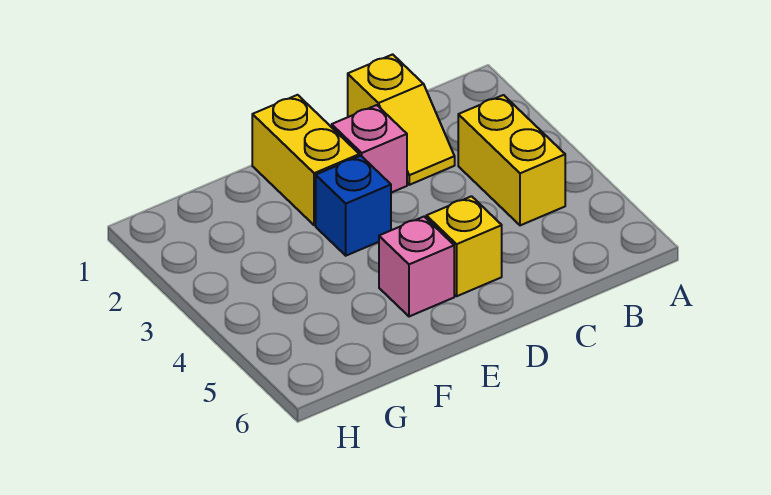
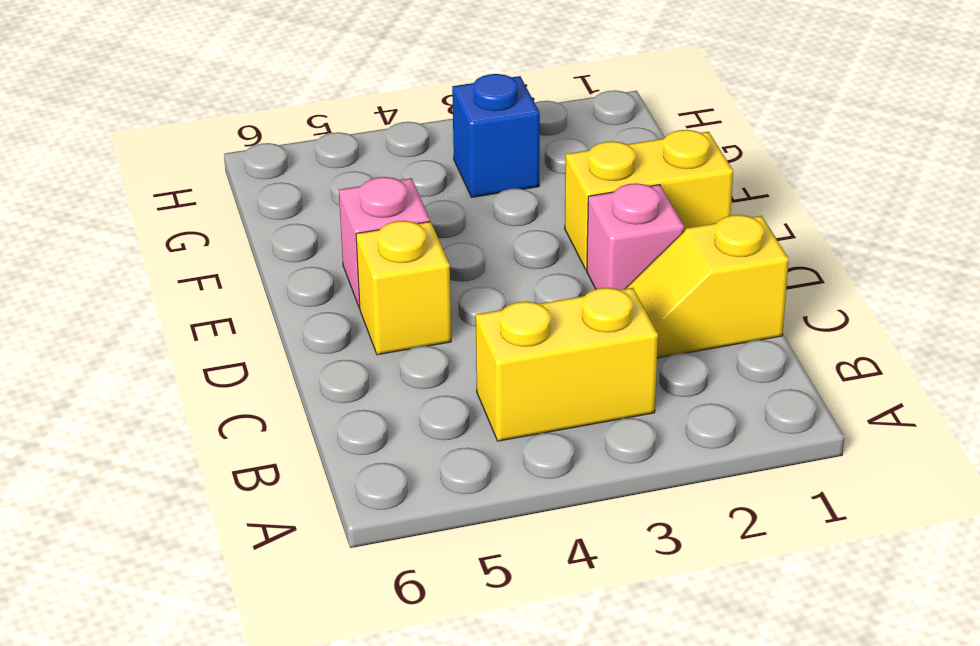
blue brick E3 level 1 -> blue brick G3 level 1

